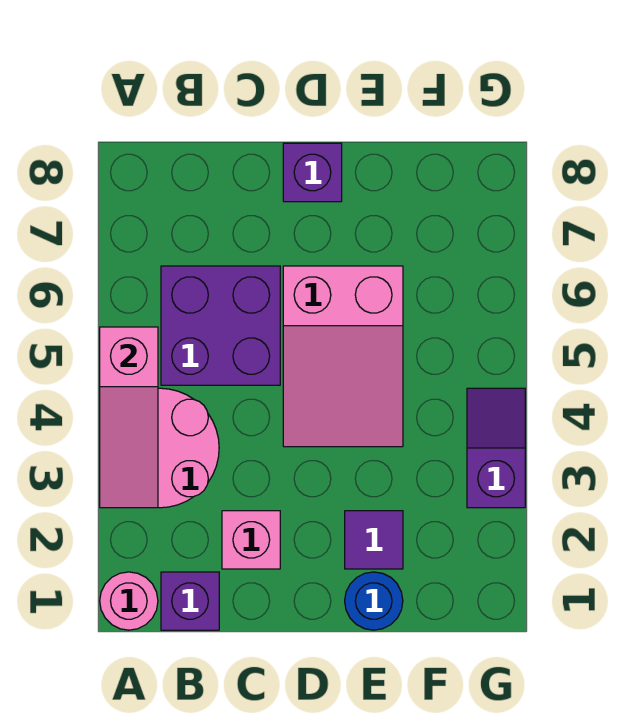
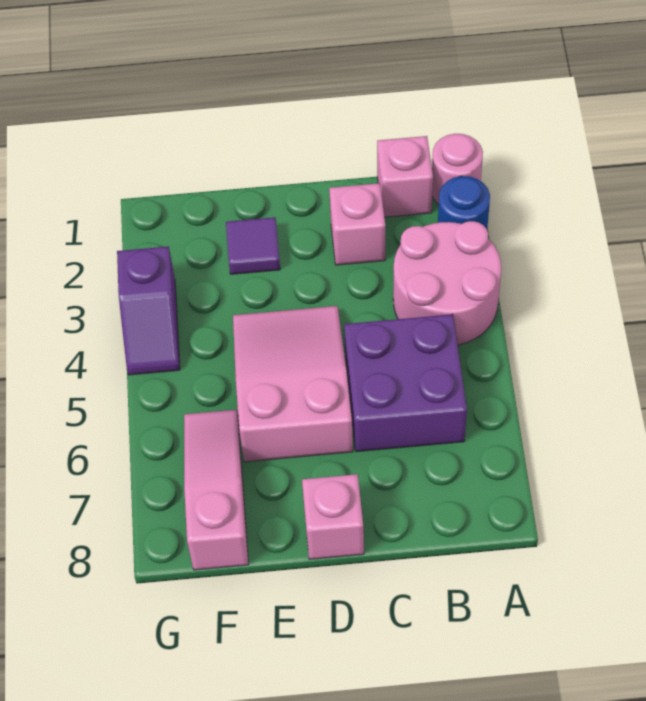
pink slope A3:A5 level 2 top 5 -> pink slope F6:F8 level 1 top 8
purple brick B1 level 1 -> pink brick B1 level 1
purple brick D8 level 1 -> pink brick D8 level 1
blue round brick E1 level 1 -> blue round brick A2 level 1

